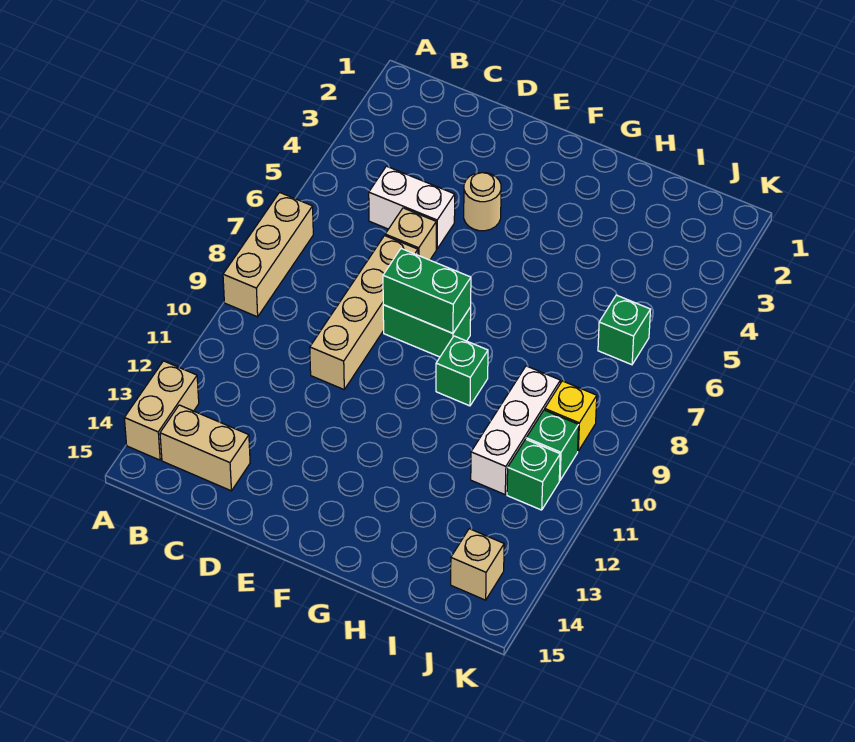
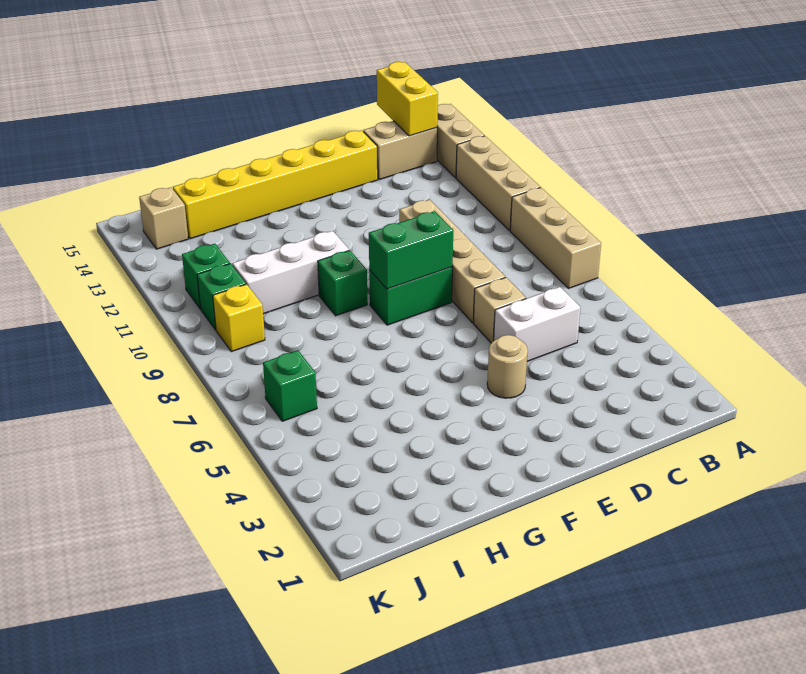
none -> tan brick A10:A12 level 1
none -> yellow brick B14:B15 level 2
none -> yellow brick D14:I14 level 1
white brick I9:I11 level 1 -> white brick G10:I10 level 1

